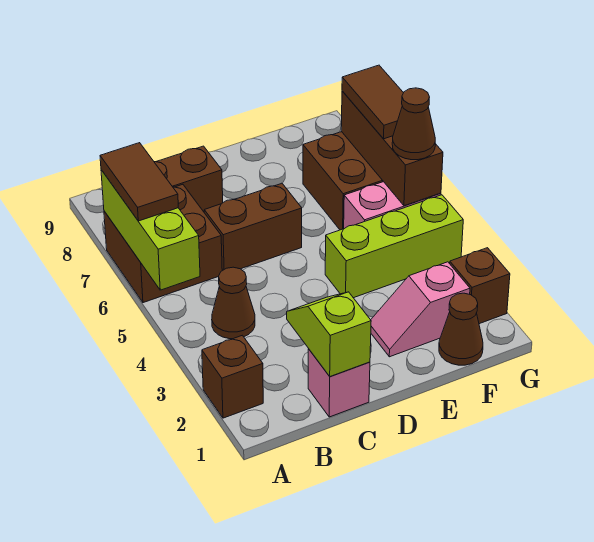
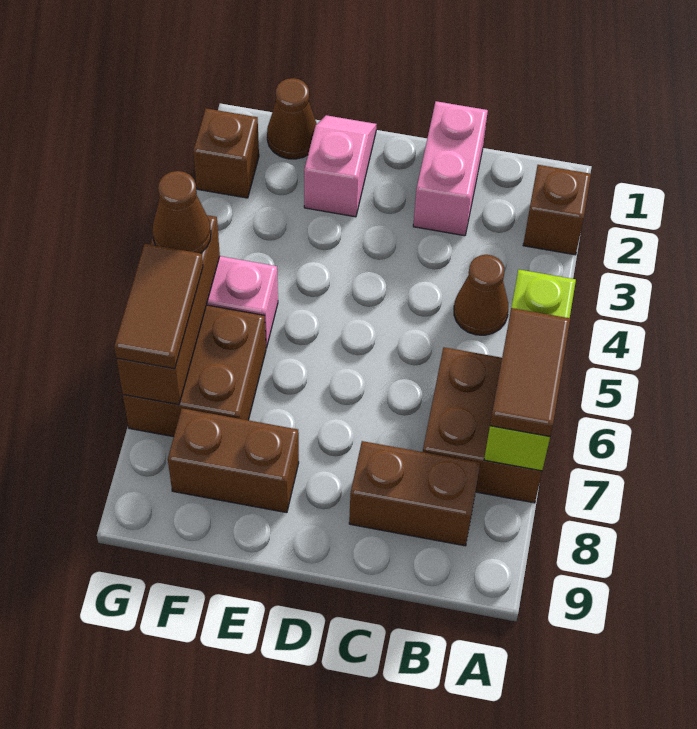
pink brick C1 level 1 -> pink brick C1:C2 level 1
lime slope C1:C2 level 2 top 1 -> none
brown brick C6:D6 level 1 -> brown brick E8:F8 level 1
pink slope E2:F2 level 1 top F -> pink slope E1:E2 level 1 top 2
lime brick E4:G4 level 1 -> none

